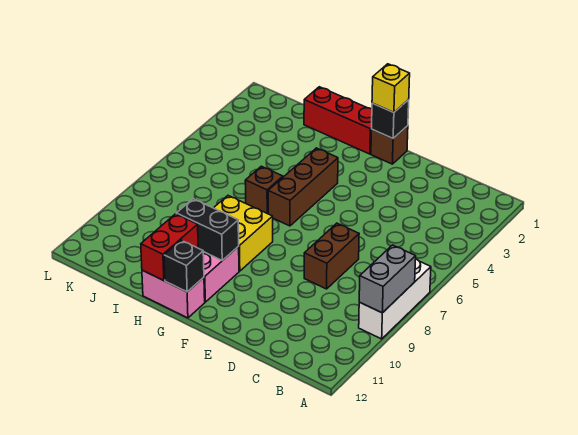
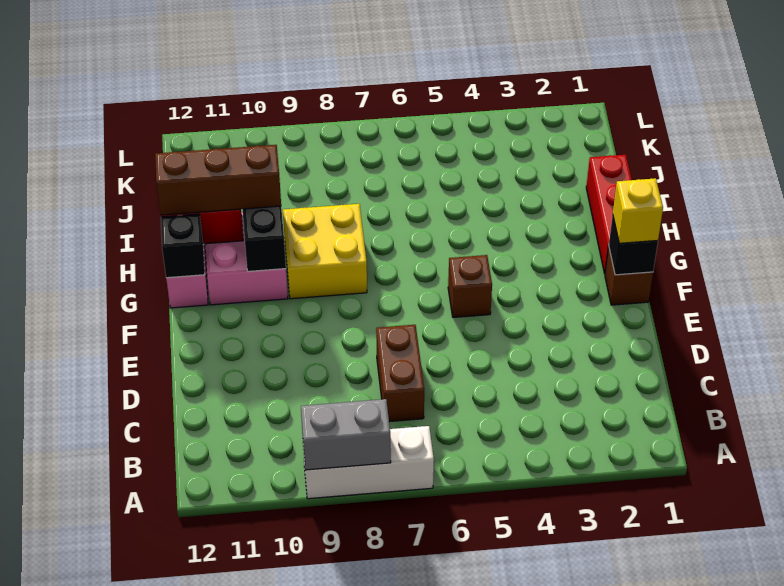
brown brick D7:D8 level 1 -> brown brick C7:D7 level 1
brown brick G4:G6 level 1 -> brown brick H10:H12 level 3
brown brick H6 level 1 -> brown brick F5 level 1

